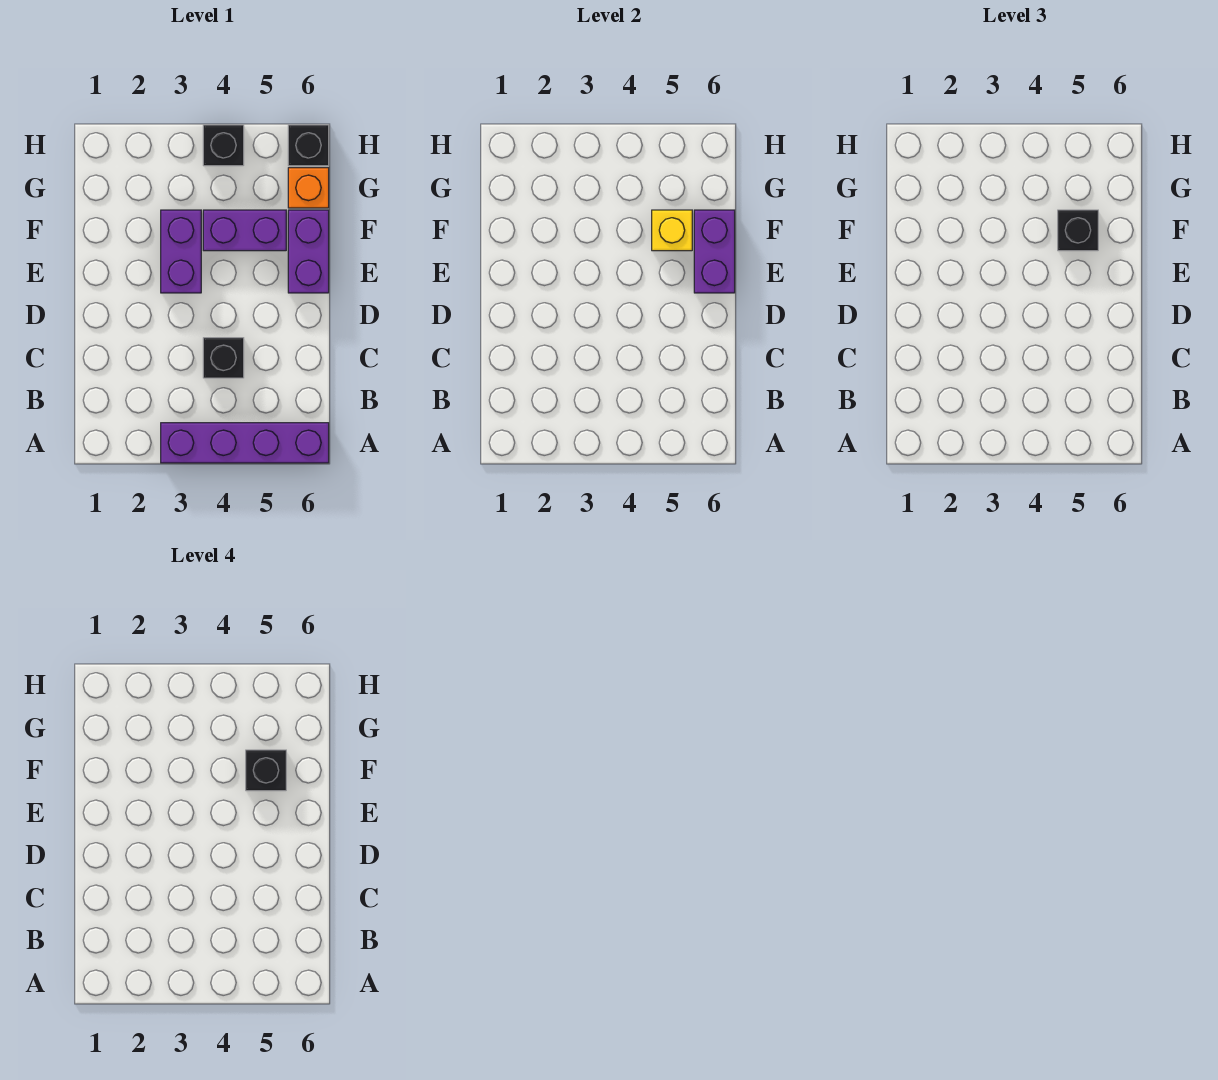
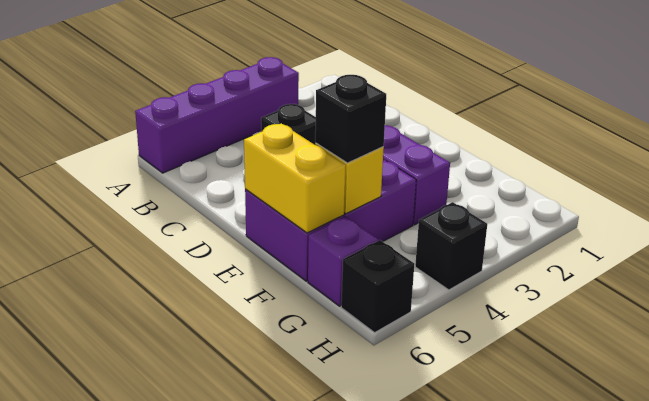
purple brick E6:F6 level 2 -> yellow brick E6:F6 level 2
black brick F5 level 4 -> none
orange brick G6 level 1 -> purple brick G6 level 1

